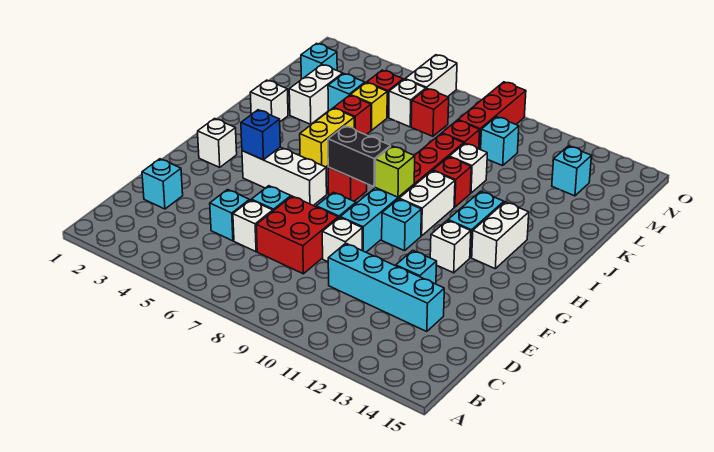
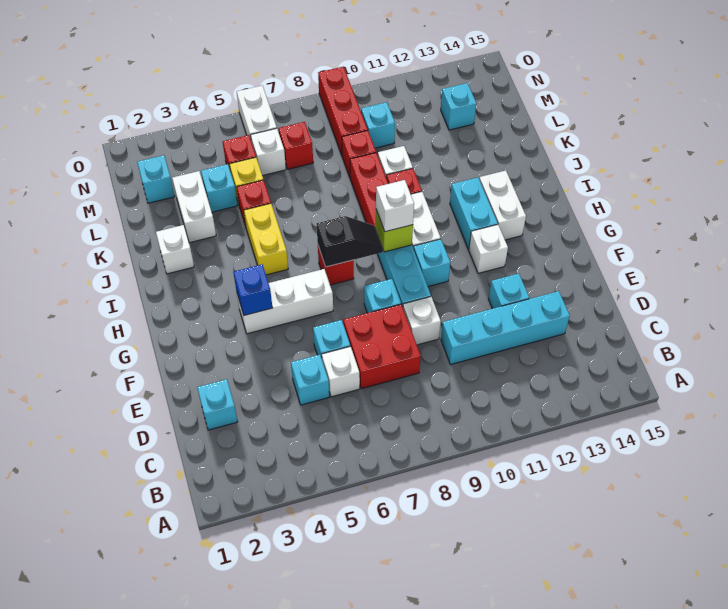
white brick G2 level 1 -> white brick H9 level 3
black brick H7:H8 level 2 -> black slope H7:H8 level 2 top 7

